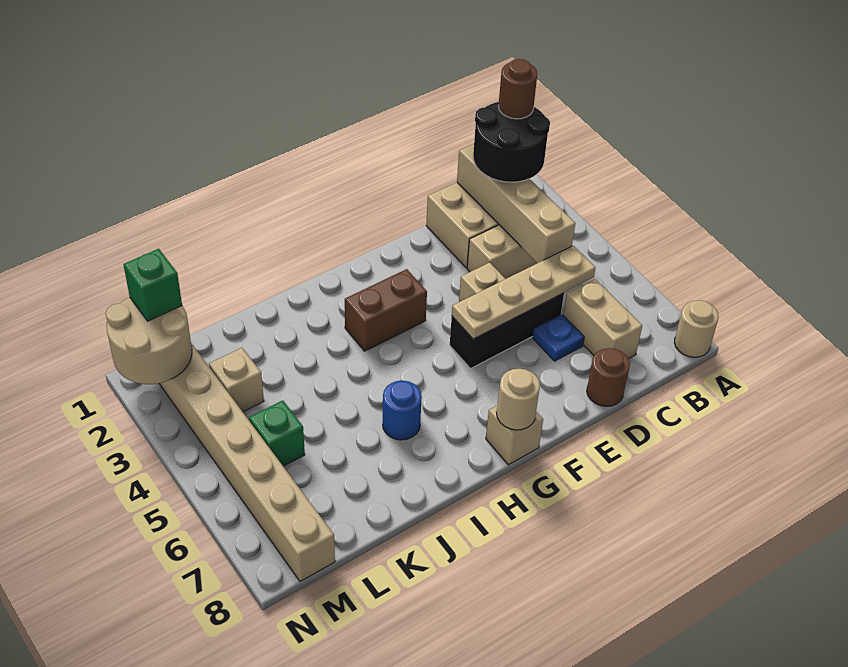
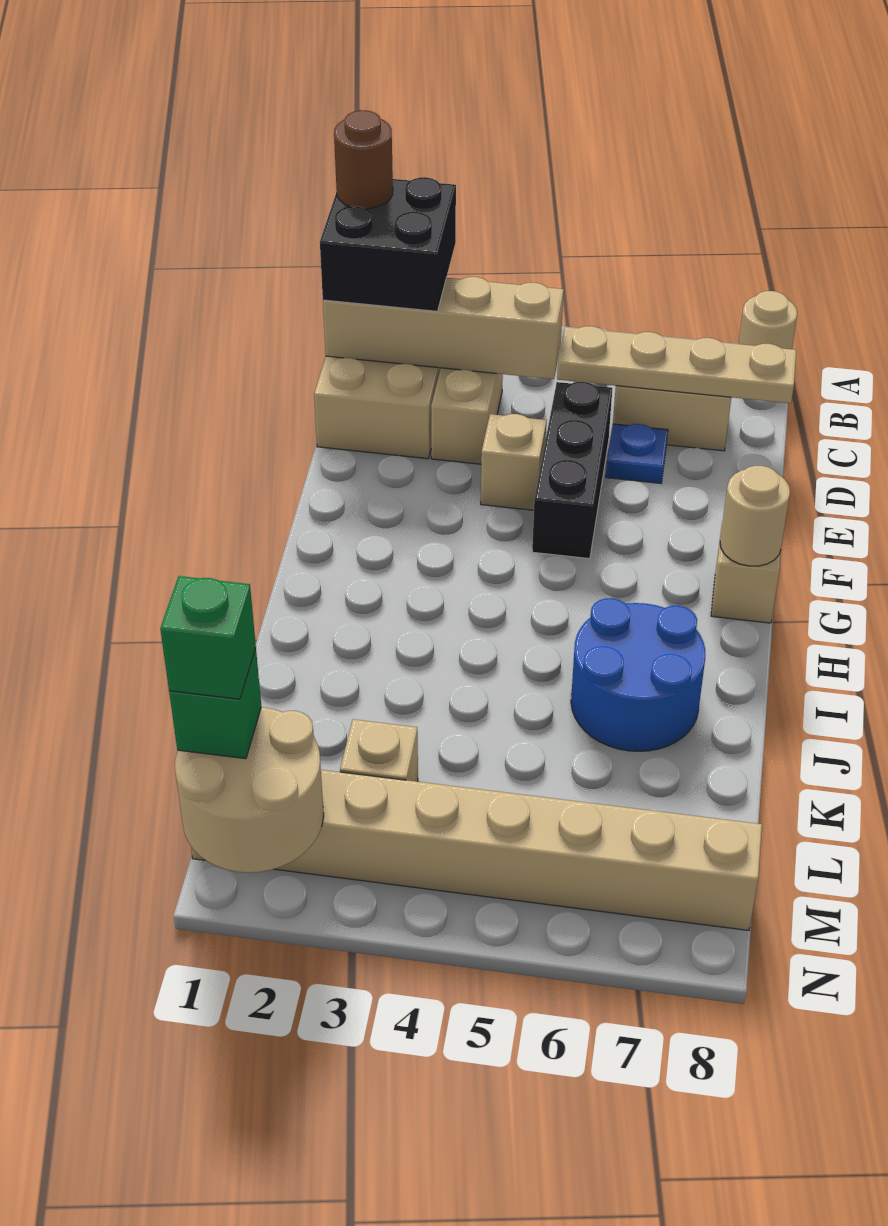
black round brick B1:C2 level 3 -> black brick B1:C2 level 3
tan plate C5:F5 level 2 -> tan plate C5:C8 level 2
brown round brick D8 level 1 -> none
brown brick G3:H3 level 1 -> none
blue round brick I6 level 1 -> blue round brick I6:J7 level 1
green brick L5 level 1 -> green brick M1 level 4

